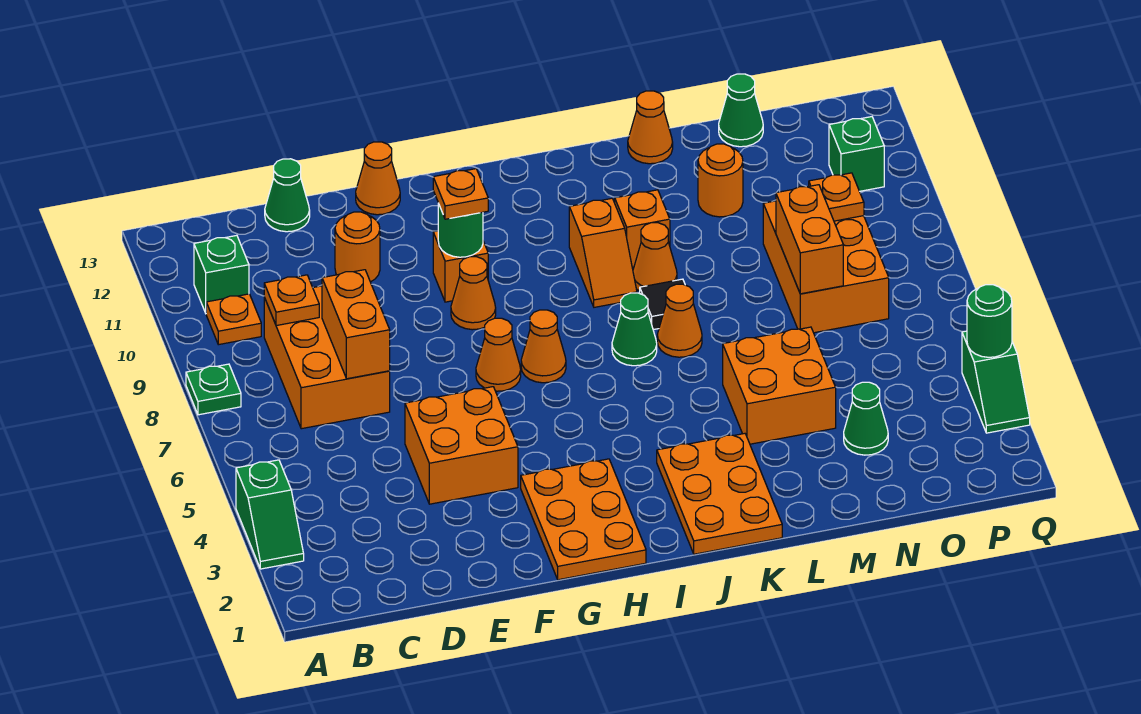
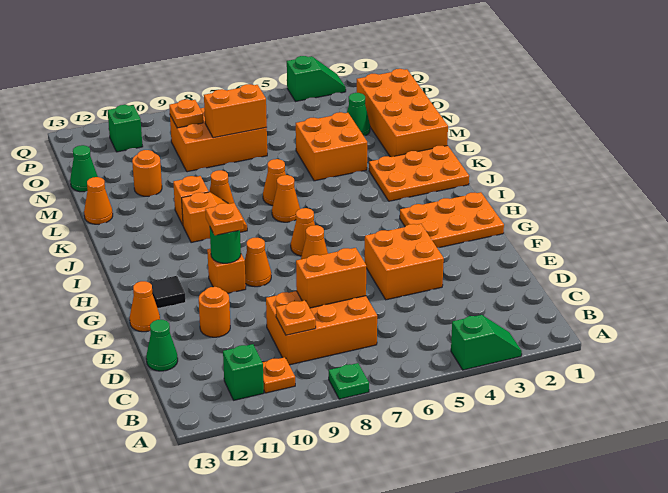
green cone J7 level 1 -> orange cone J7 level 1
black tile K8 level 1 -> black tile G12 level 1
none -> orange brick L1:O2 level 1
green round brick Q4 level 2 -> none

